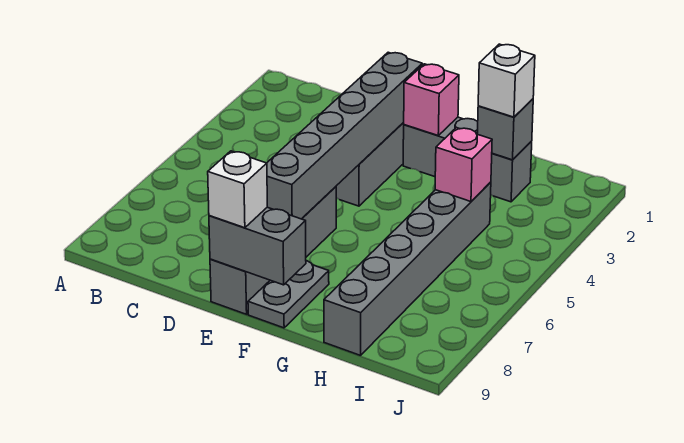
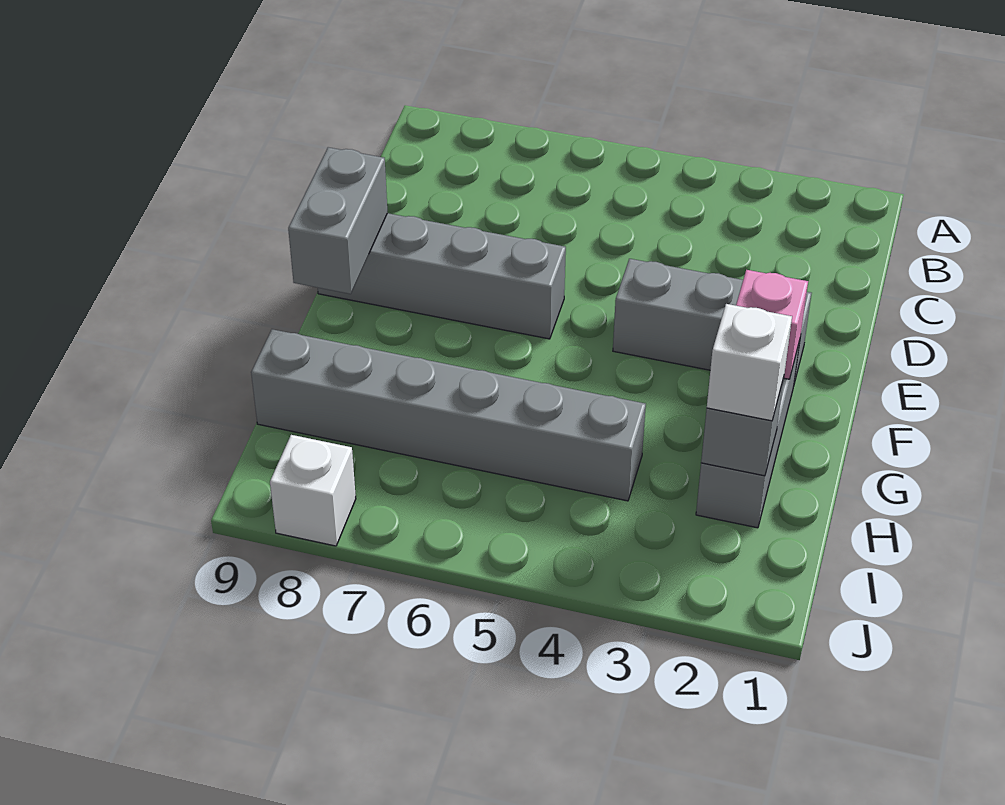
grey brick E2:E7 level 2 -> none
white brick E9 level 3 -> white brick J8 level 1
grey plate F8:F9 level 1 -> none
pink brick H4 level 2 -> none

